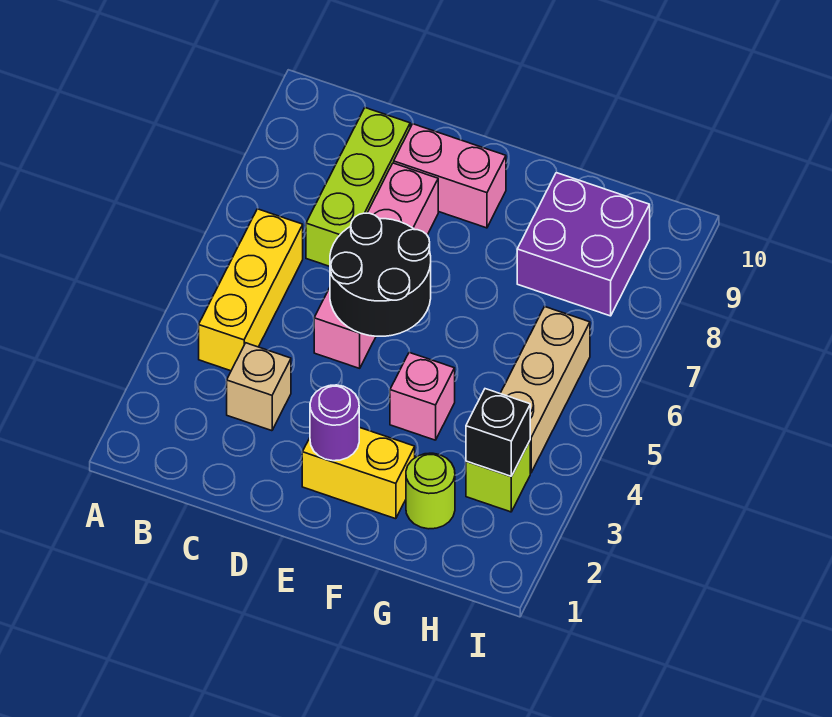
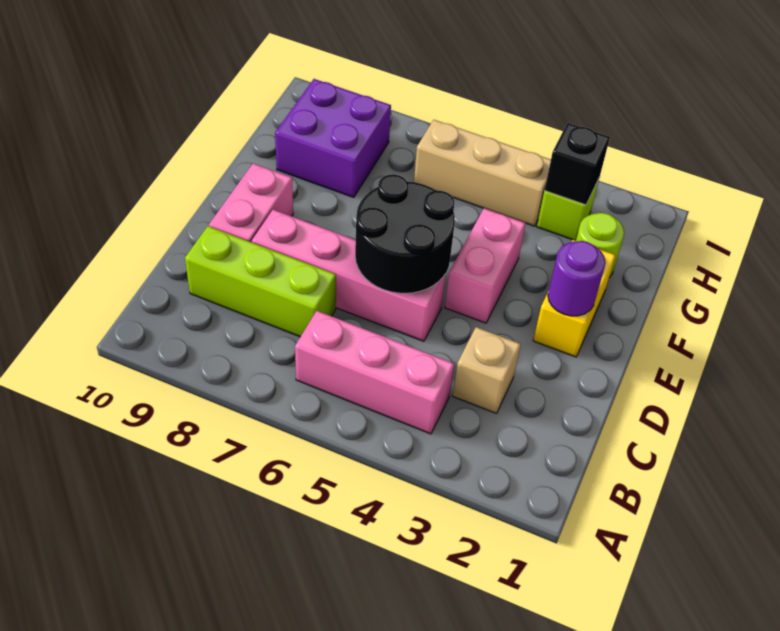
yellow brick B4:B6 level 1 -> pink brick B4:B6 level 1
pink brick F4 level 1 -> pink brick E4:F4 level 1

